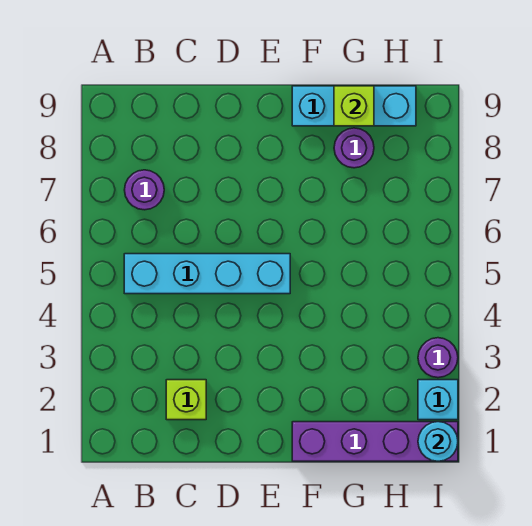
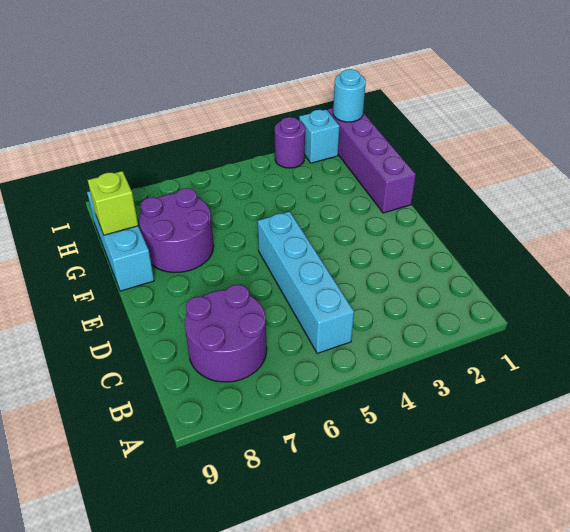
purple round brick B7 level 1 -> purple round brick B7:C8 level 1
lime brick C2 level 1 -> none
purple round brick G8 level 1 -> purple round brick F7:G8 level 1

